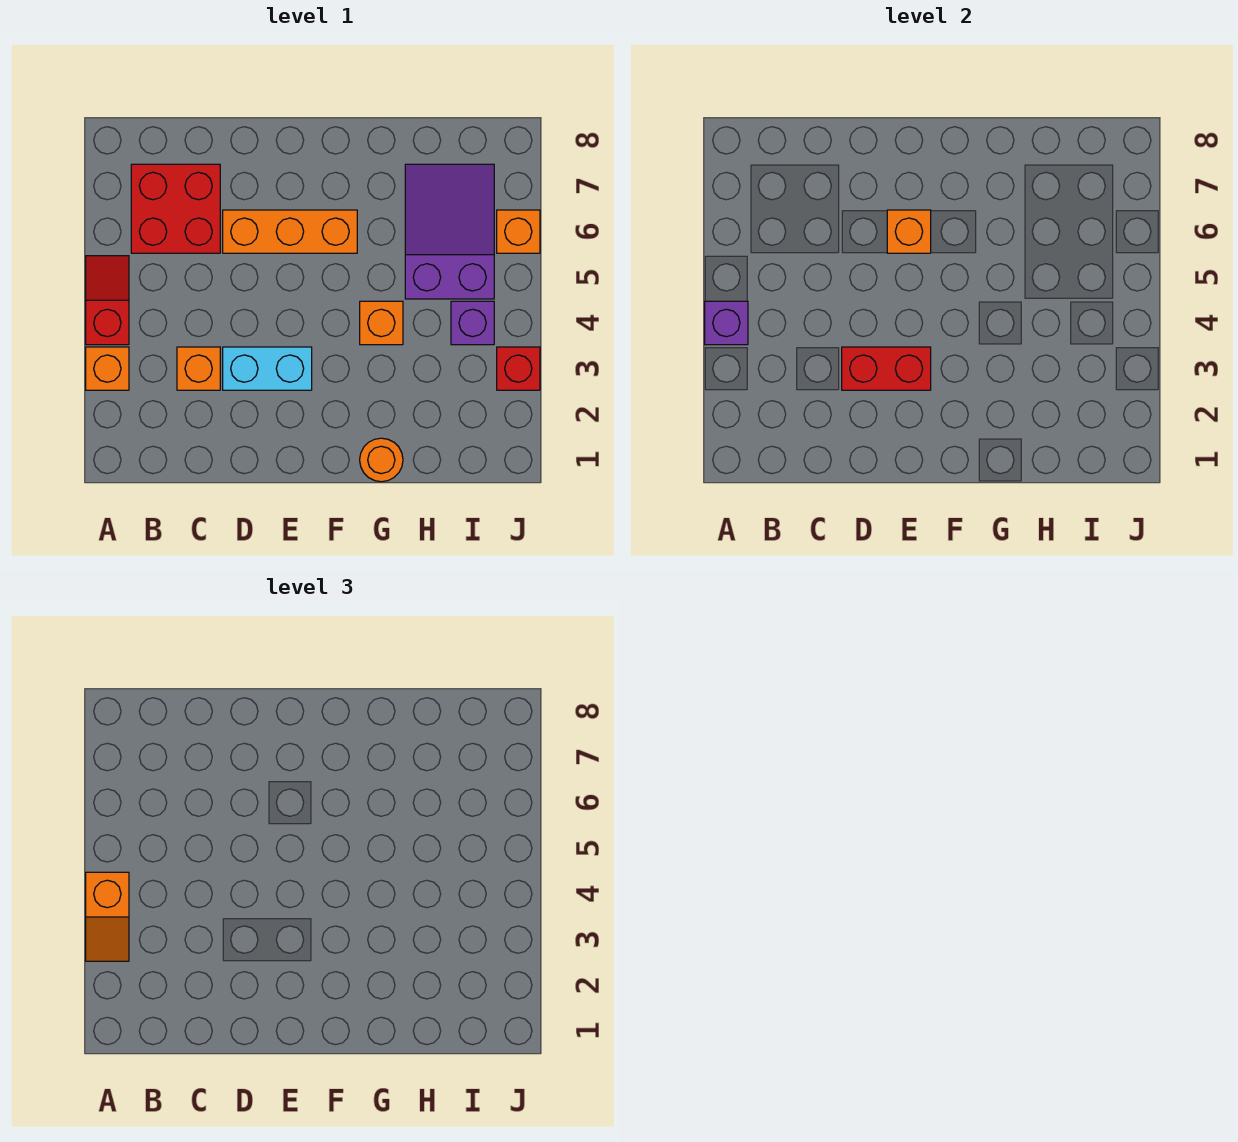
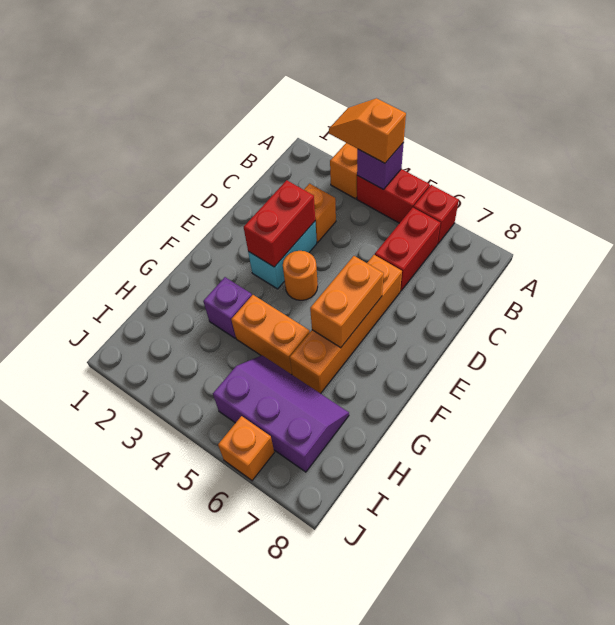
red slope A4:A5 level 1 top 4 -> red brick A4:A5 level 1
red brick B6:C7 level 1 -> red brick B6:C6 level 1
orange brick D6:F6 level 1 -> orange brick D6:G6 level 1
orange brick E6 level 2 -> orange brick E6:F6 level 2
orange round brick G1 level 1 -> orange round brick E4 level 1
orange brick G4 level 1 -> orange brick G4:G5 level 1
purple slope H5:I7 level 1 top 5 -> purple slope H5:I7 level 1 top I
purple brick I4 level 1 -> purple brick G3 level 1
red brick J3 level 1 -> red brick A6 level 1

